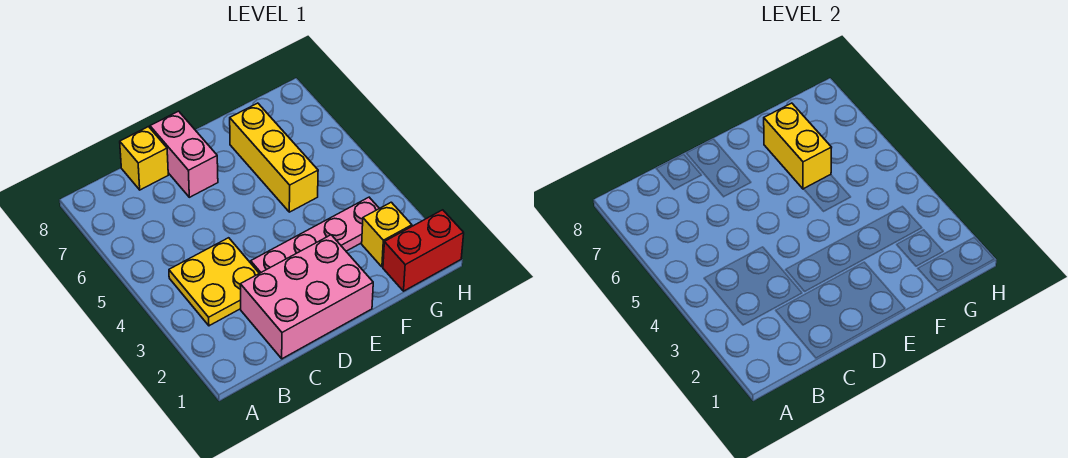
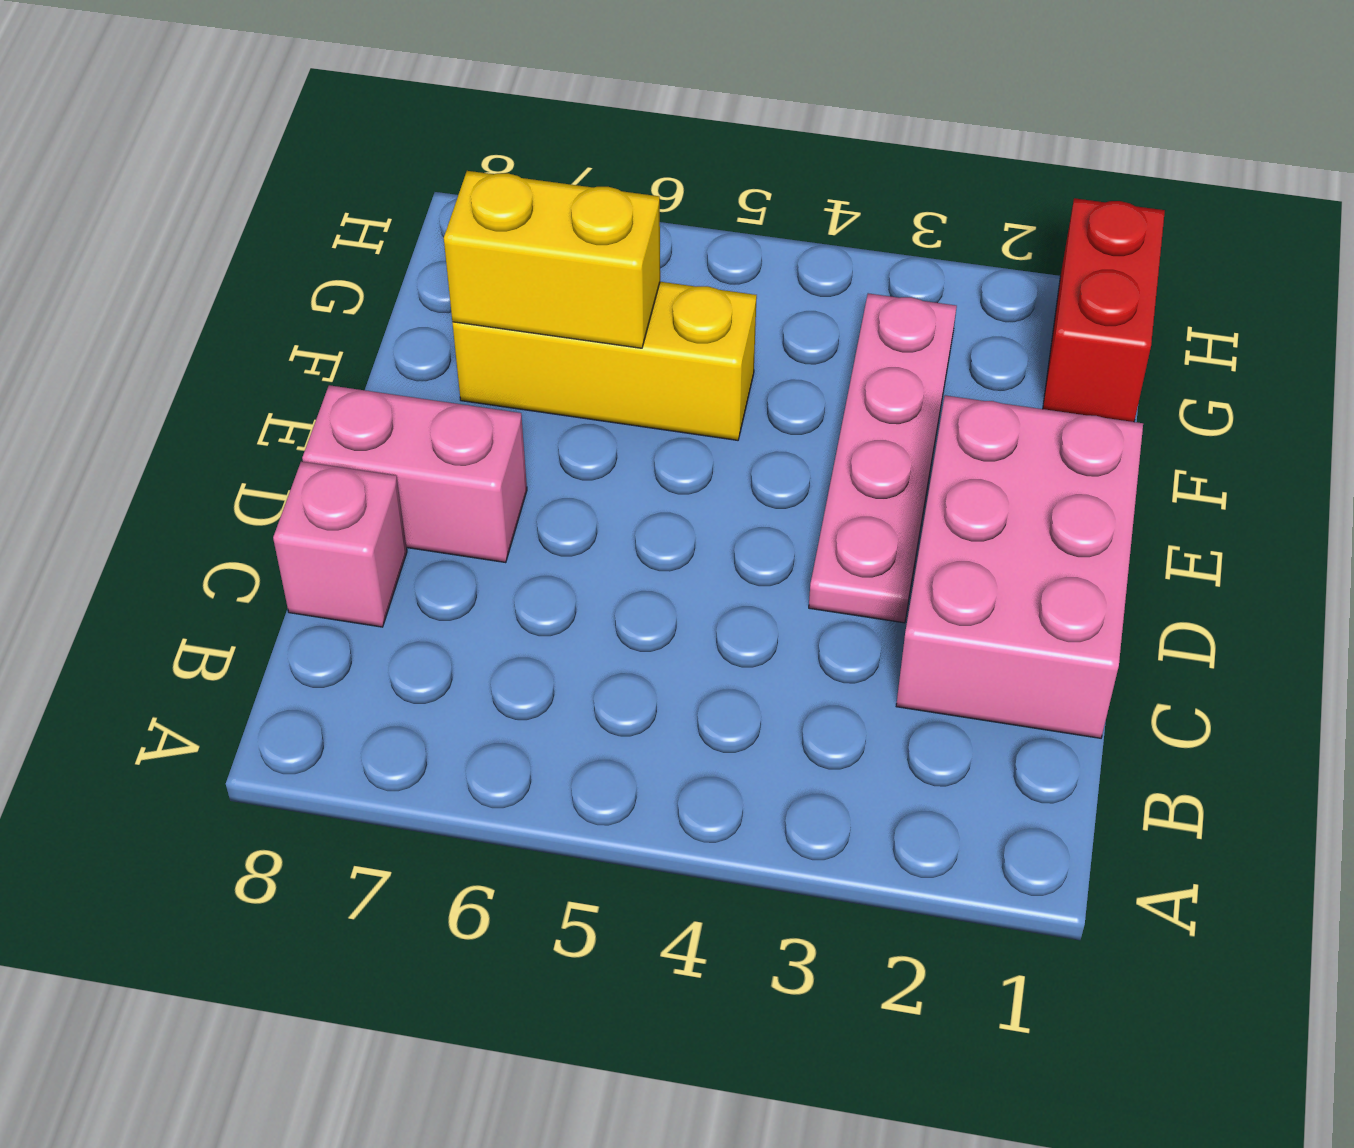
yellow plate B3:C4 level 1 -> none
yellow brick C8 level 1 -> pink brick C8 level 1
yellow brick G2 level 1 -> none

